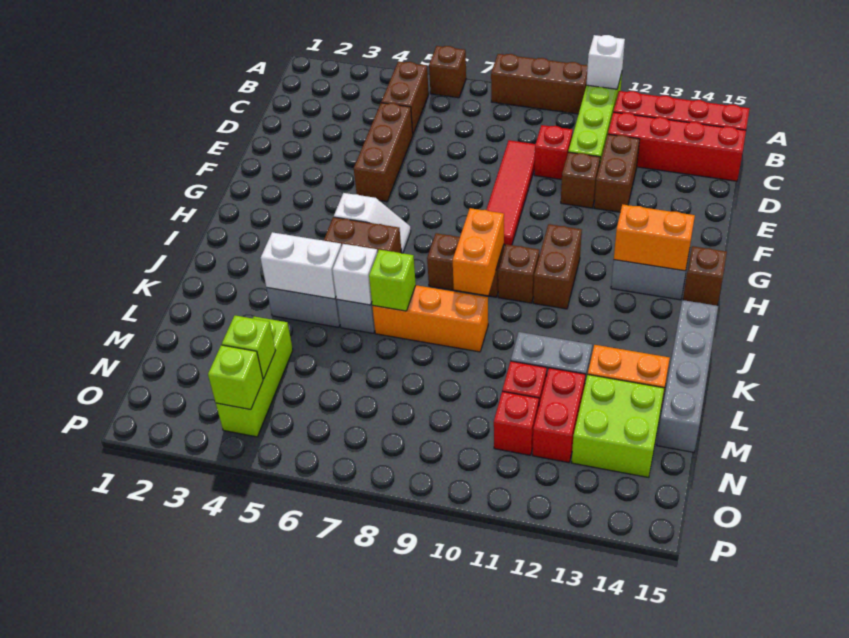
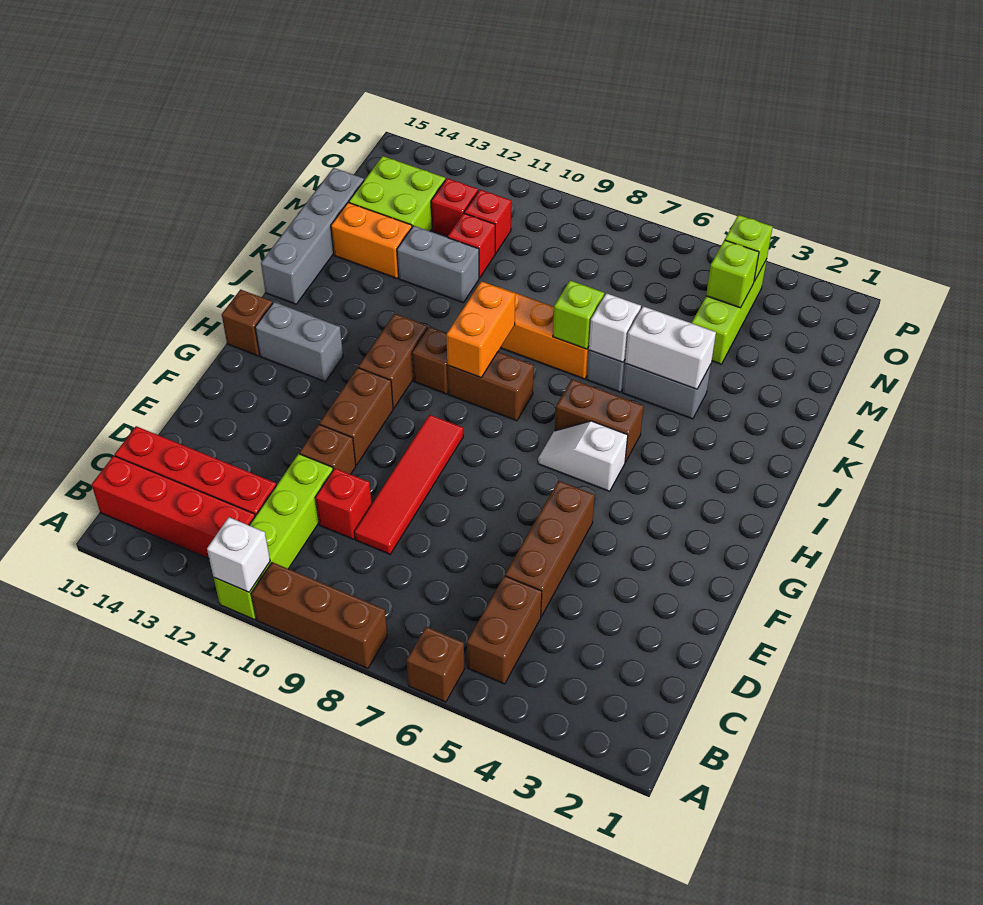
brown brick D12:E12 level 1 -> brown brick F11:G11 level 1
orange brick H13:H14 level 2 -> none
red brick M12:N12 level 1 -> red brick N12 level 1

